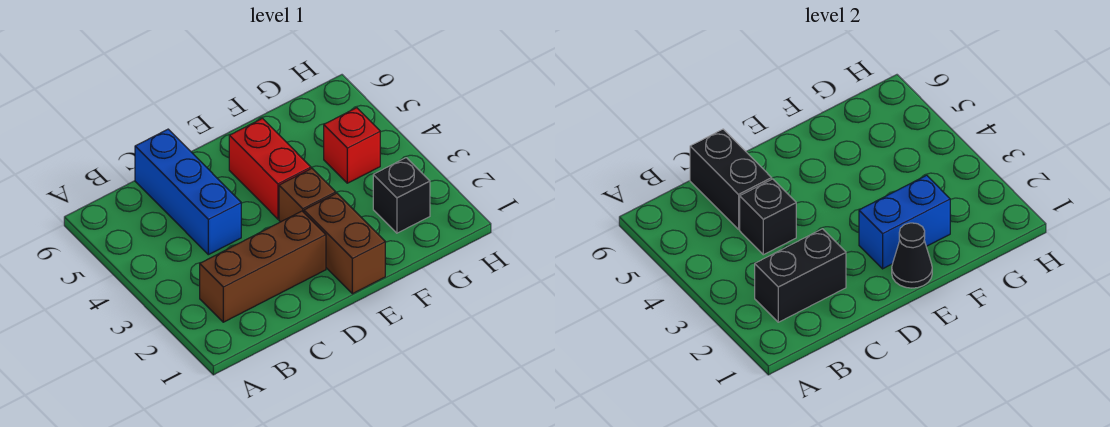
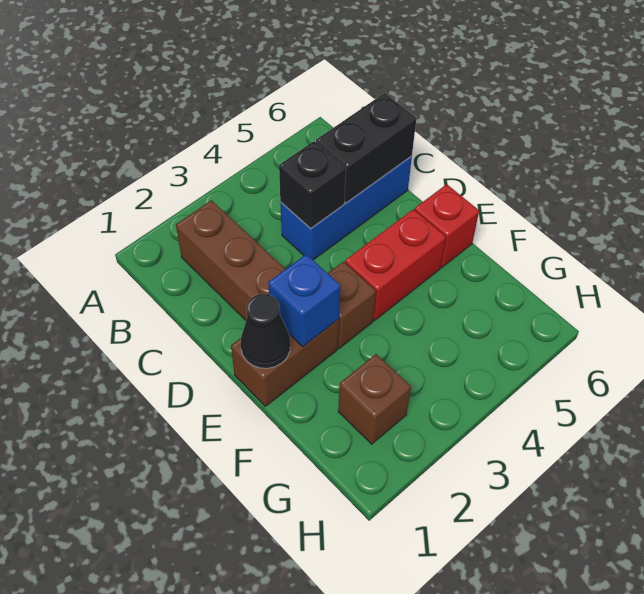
black brick B2:C2 level 2 -> none
blue brick E2:F2 level 2 -> blue brick E2 level 2
black brick G2 level 1 -> brown brick G2 level 1
red brick G4 level 1 -> red brick E6 level 1

